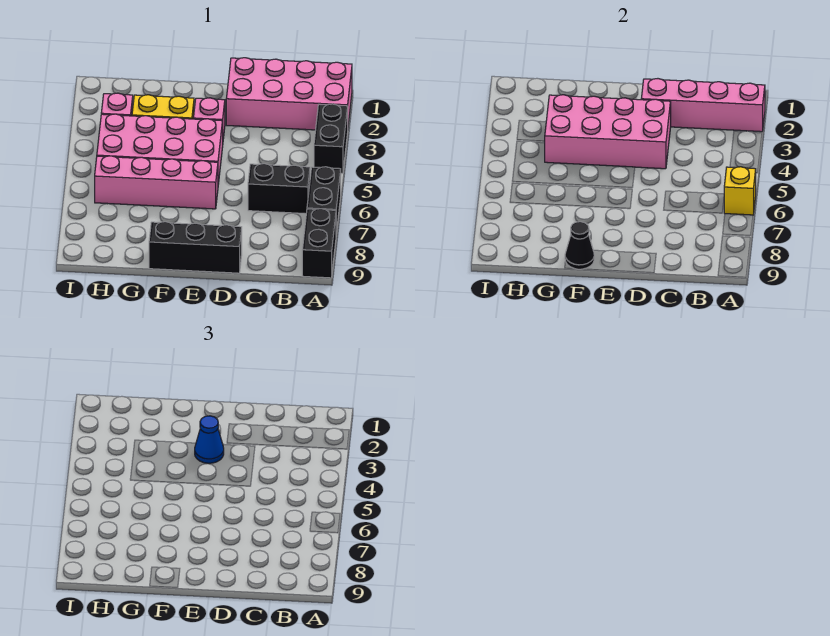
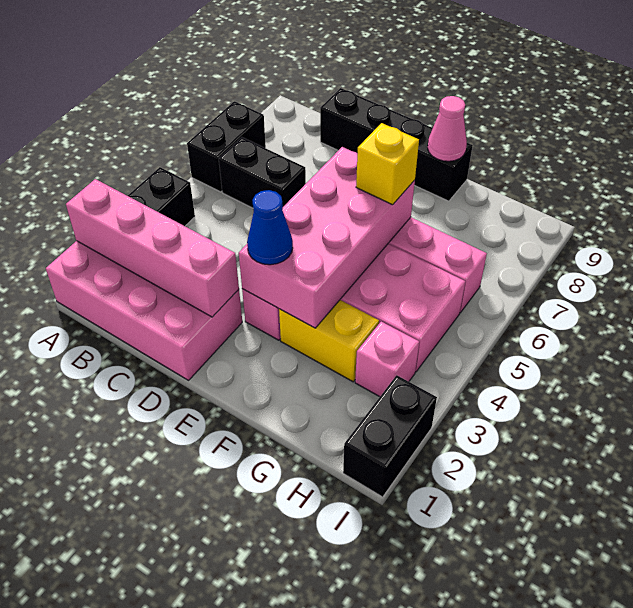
yellow brick A6 level 2 -> yellow brick F6 level 3
black brick A8:A9 level 1 -> black brick I1:I2 level 1
pink brick D3:G4 level 2 -> pink brick E3:F6 level 2
black brick D9:F9 level 1 -> black brick C9:F9 level 1
black cone F9 level 2 -> pink cone F9 level 2

